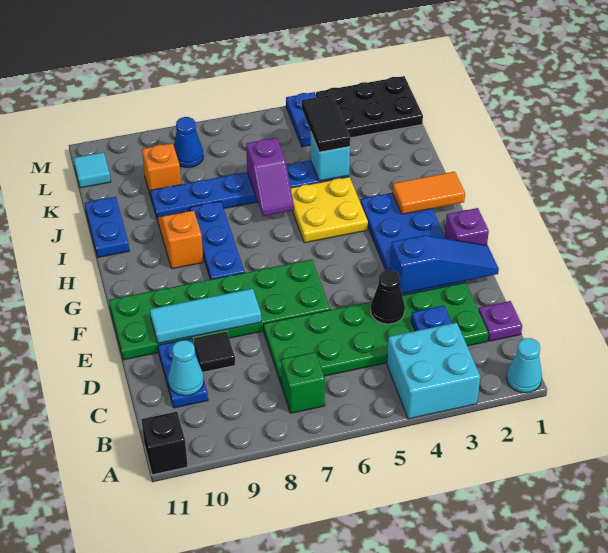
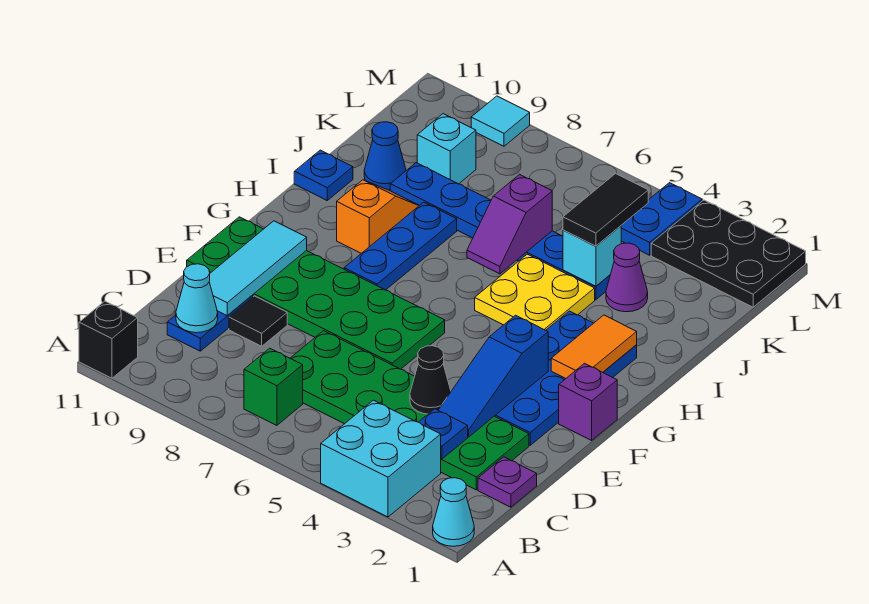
blue slope E1:E3 level 2 top 3 -> blue slope D3:F3 level 2 top F
cyan tile E8:E10 level 2 -> cyan tile D10:F10 level 2
orange tile H1:H2 level 2 -> orange tile G2:H2 level 2
blue plate I11:J11 level 1 -> blue plate I11 level 1
none -> purple cone J3 level 1
orange brick K9 level 1 -> cyan brick K9 level 1
blue cone L8 level 1 -> blue cone J10 level 1
cyan tile L11 level 1 -> cyan tile M9 level 1

